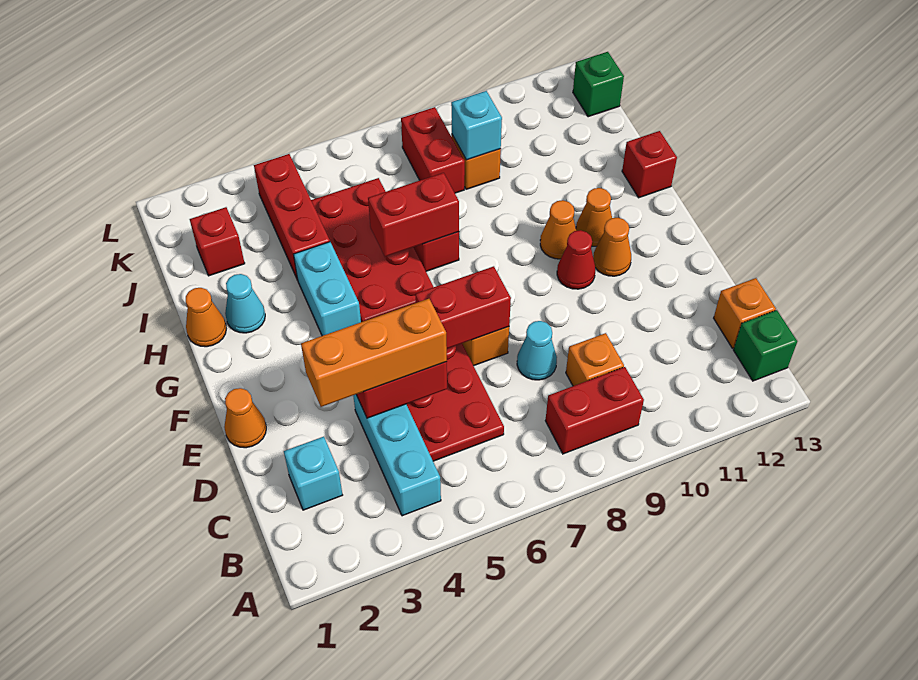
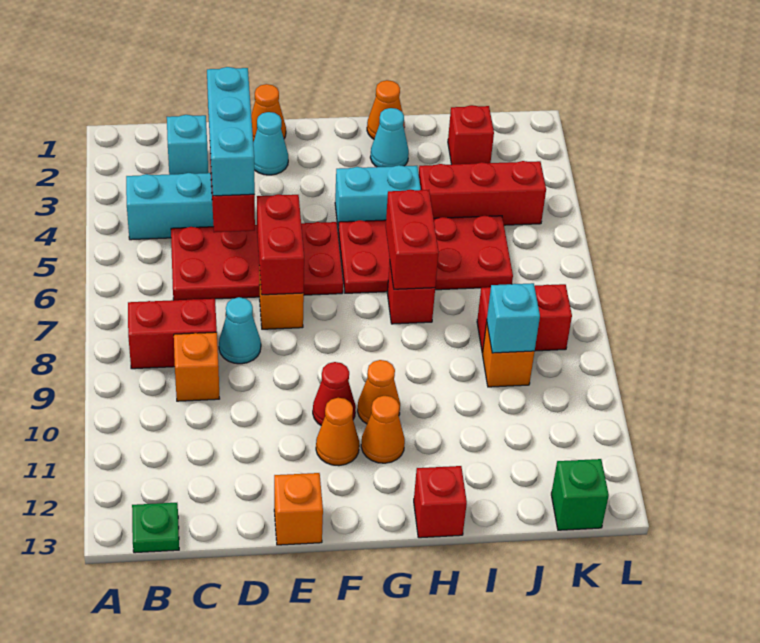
red brick B8:B9 level 1 -> red brick B8:C8 level 1
green brick B13 level 1 -> green plate B13 level 1
orange brick C13 level 1 -> orange brick E13 level 1
orange brick D3:D5 level 3 -> cyan brick D3:D5 level 3
none -> cyan cone E2 level 1

